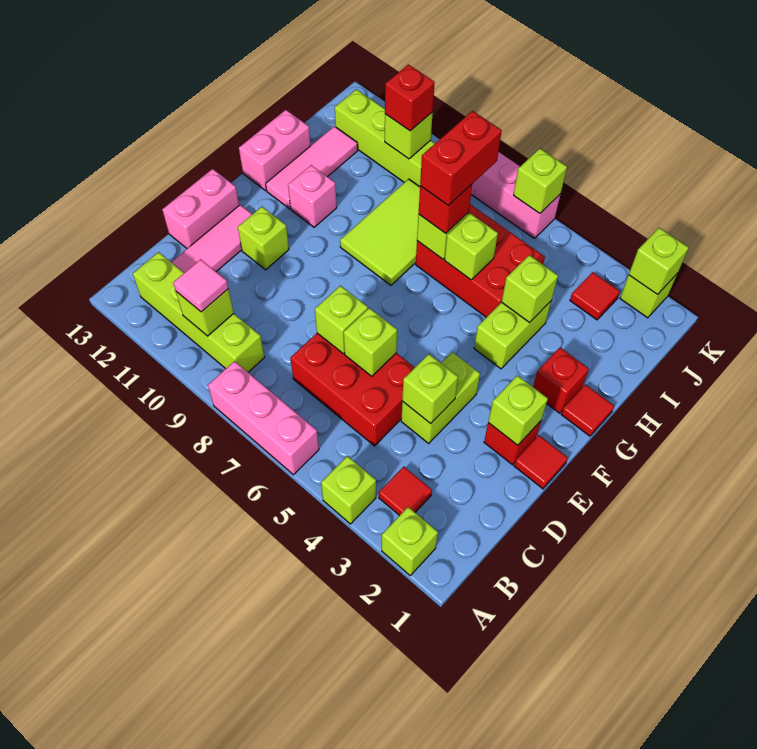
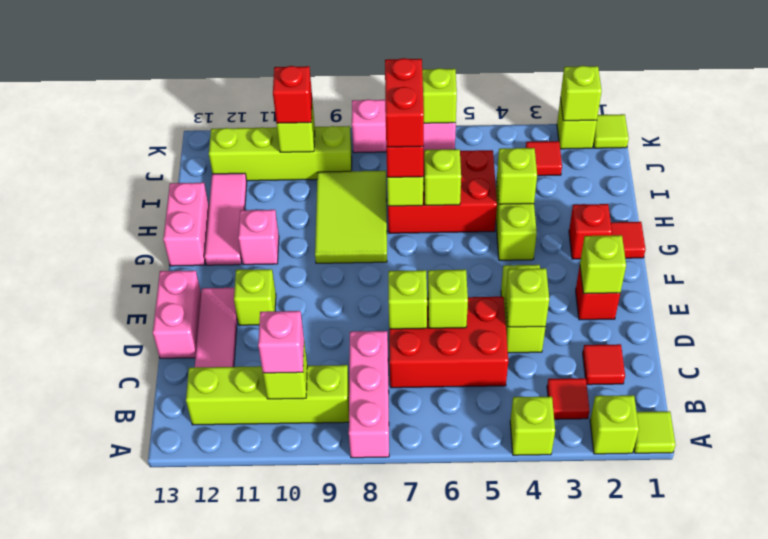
none -> lime tile A1 level 1
pink brick A6:A8 level 1 -> pink brick A8:C8 level 1
pink tile B10 level 3 -> pink brick B10 level 3
red tile E1 level 1 -> red tile C2 level 1
none -> lime tile K1 level 1

